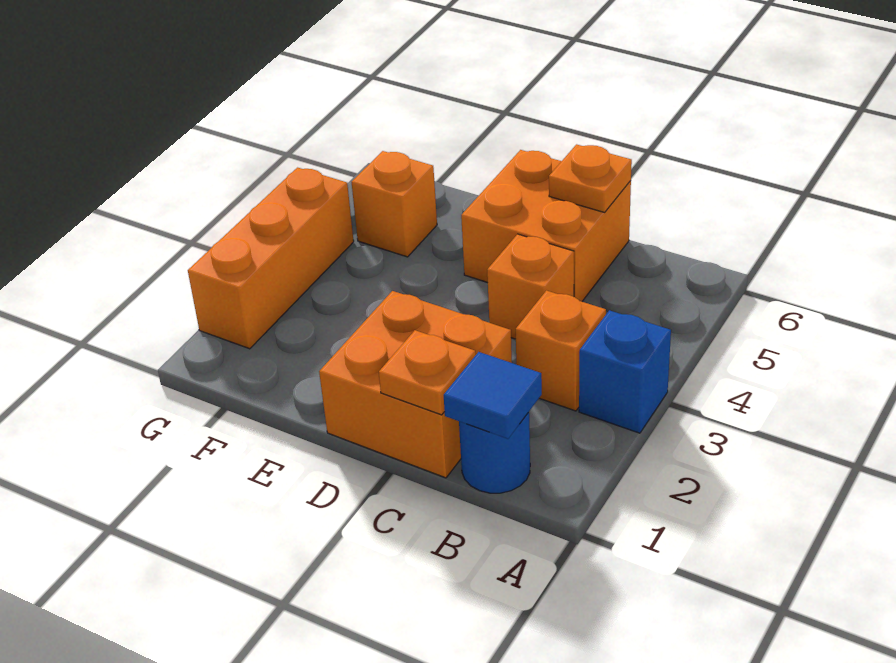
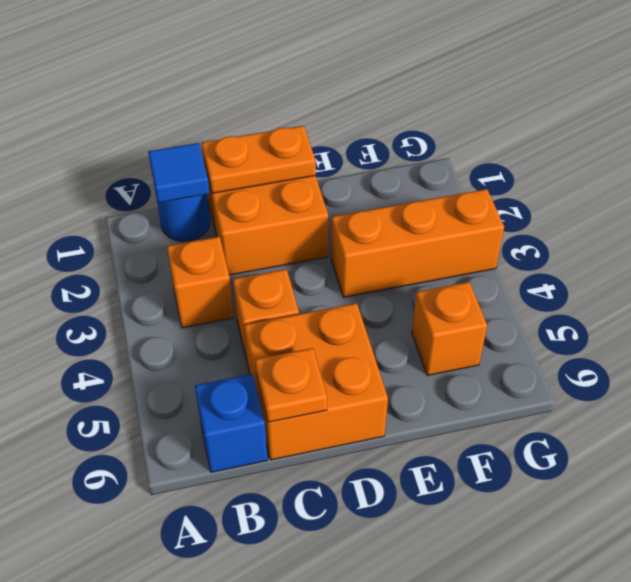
blue brick A3 level 1 -> blue brick B6 level 1
orange plate C1 level 2 -> orange plate C1:D1 level 2
orange brick G2:G4 level 1 -> orange brick E3:G3 level 1

